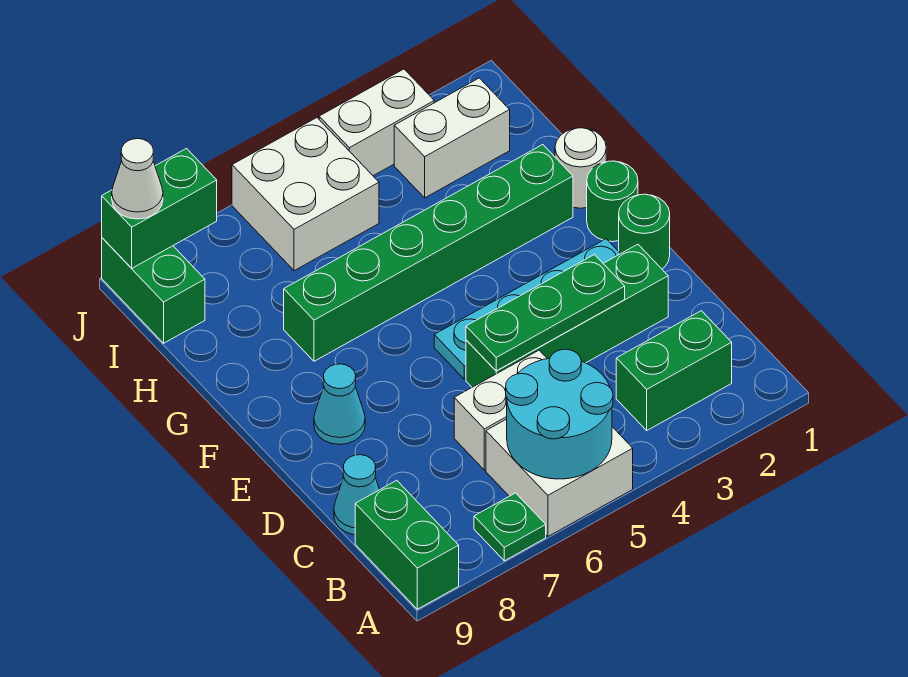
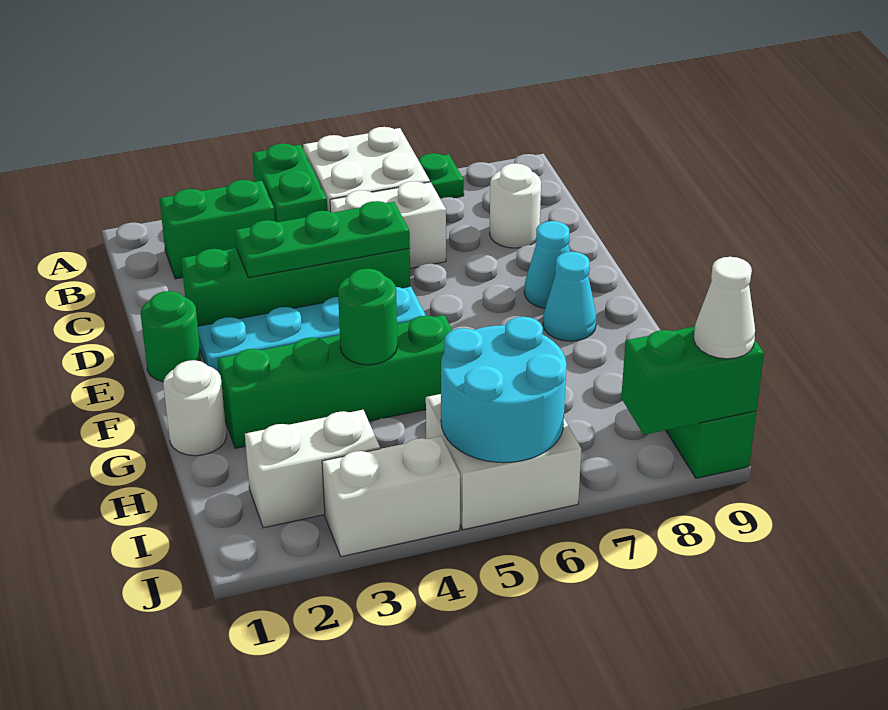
cyan round brick A5:B6 level 2 -> cyan round brick I5:J6 level 2
green brick A9:B9 level 1 -> green brick A4:B4 level 1
none -> white round brick C8 level 1
cyan cone C9 level 1 -> cyan cone F8 level 1
green round brick F1 level 1 -> green round brick G4 level 2
green brick G2:G7 level 1 -> green brick G2:G5 level 1

